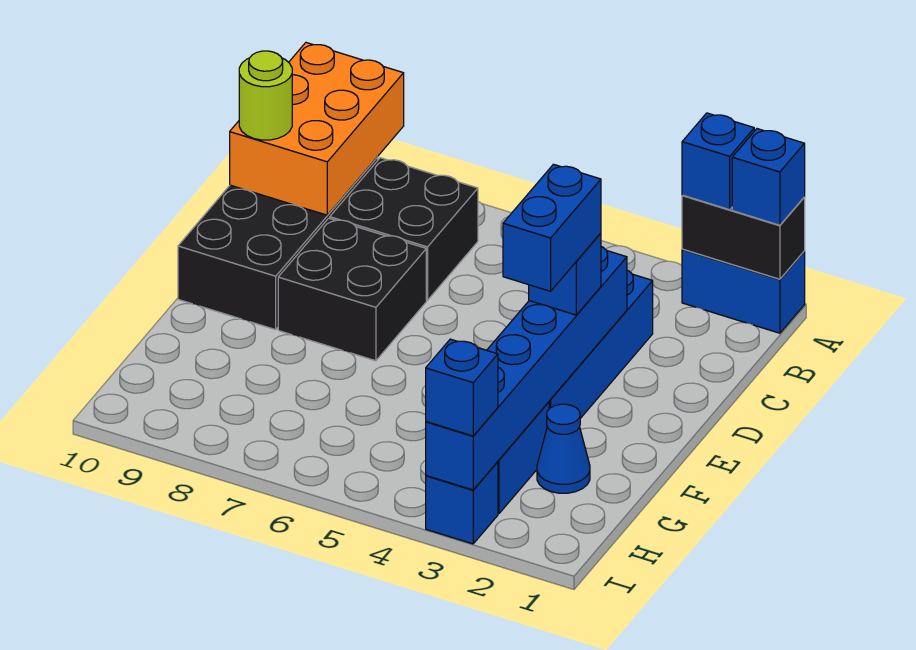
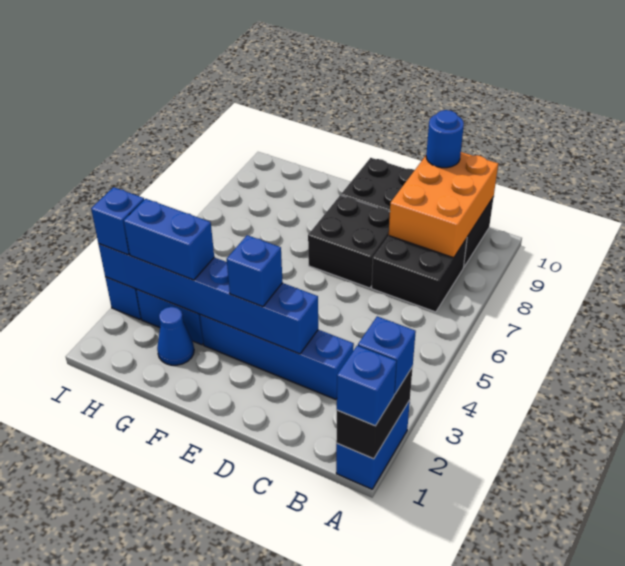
orange brick A9:C10 level 2 -> orange brick B8:C10 level 2
lime round brick C10 level 3 -> blue round brick C10 level 3
blue brick E3:F3 level 4 -> blue brick G3:H3 level 3

